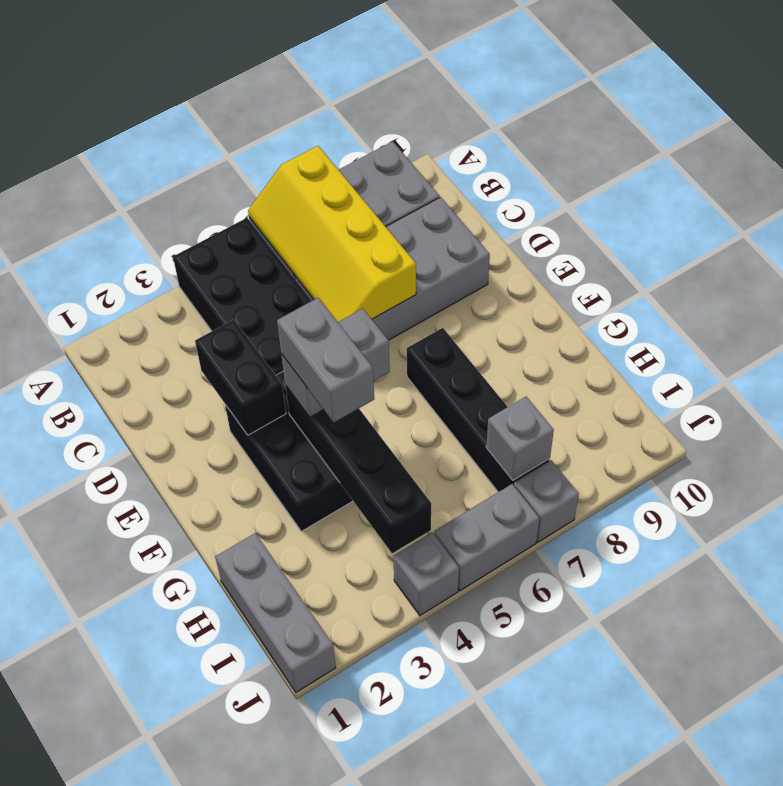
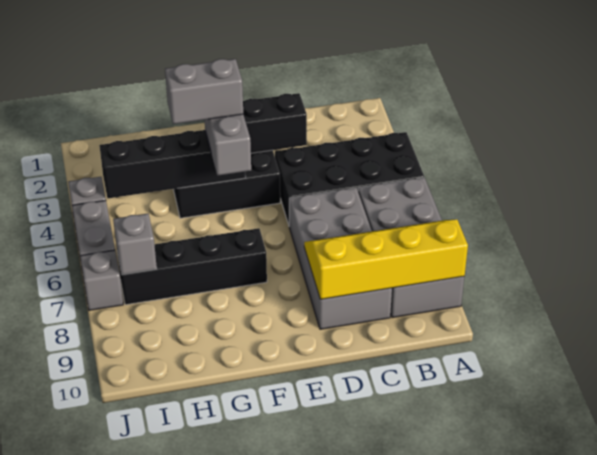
yellow slope A6:D7 level 2 top 7 -> yellow slope A8:D9 level 2 top 9
grey brick H1:J1 level 1 -> none

